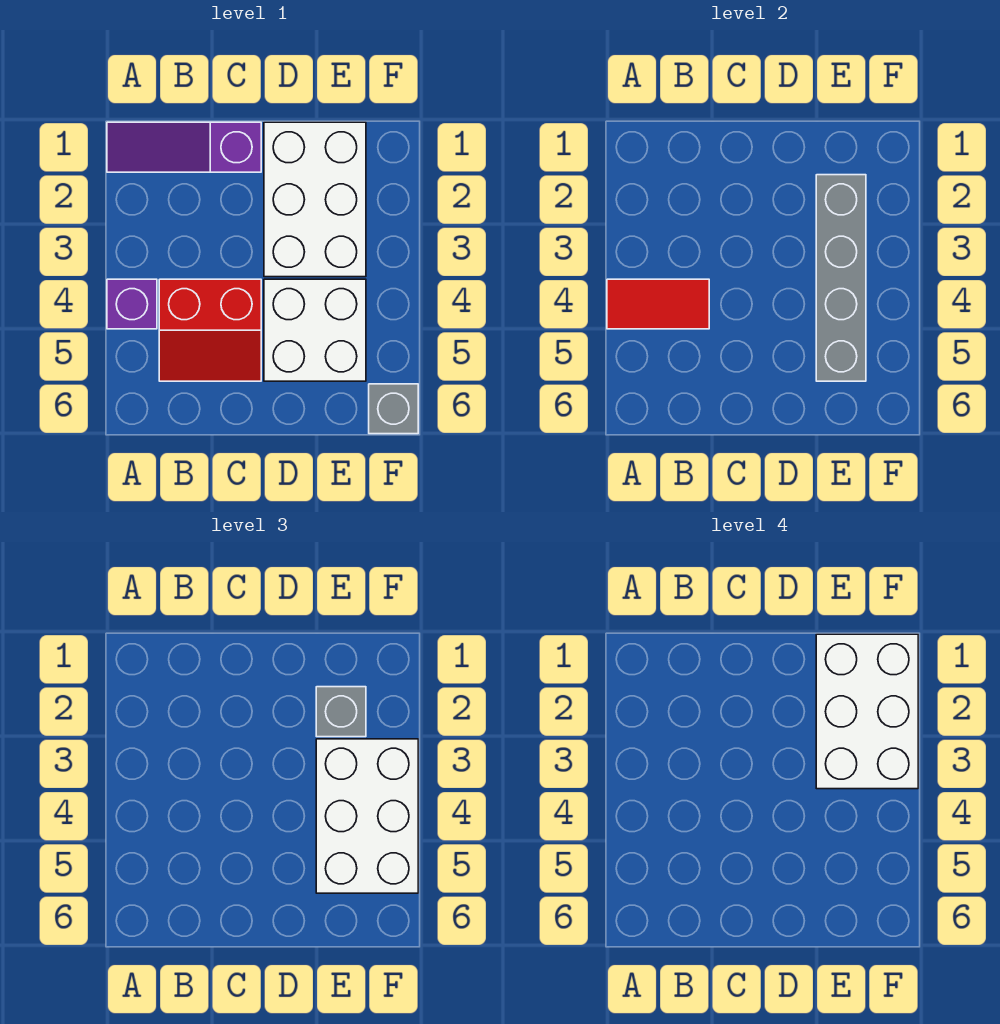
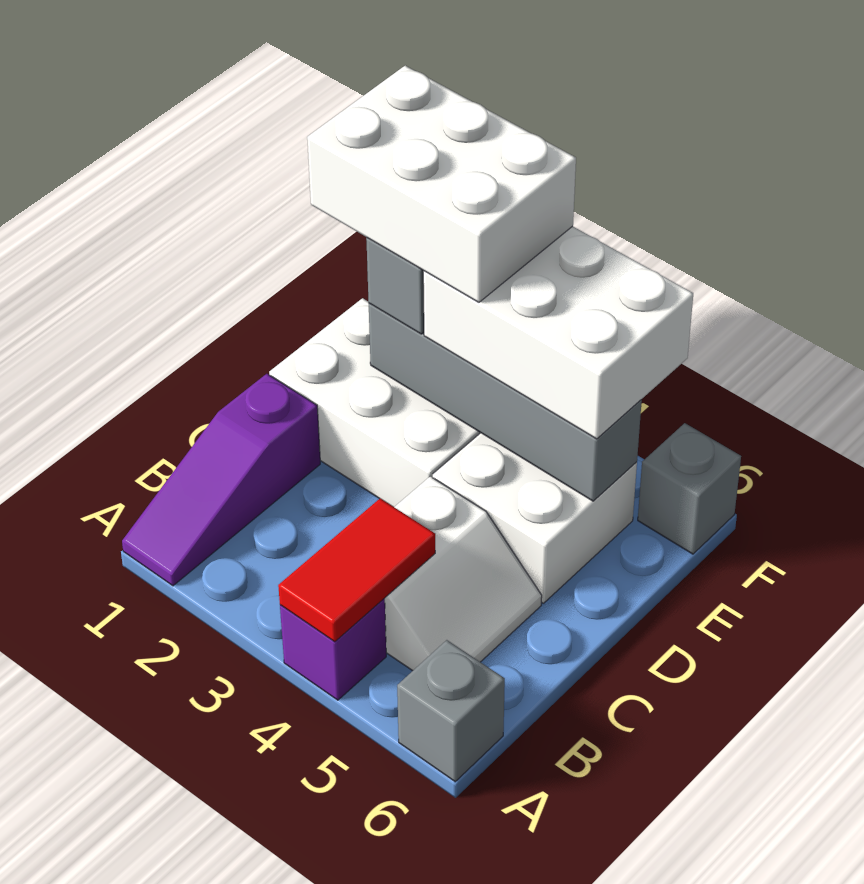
none -> grey brick A6 level 1
red slope B4:C5 level 1 top 4 -> white slope B4:C5 level 1 top 4

